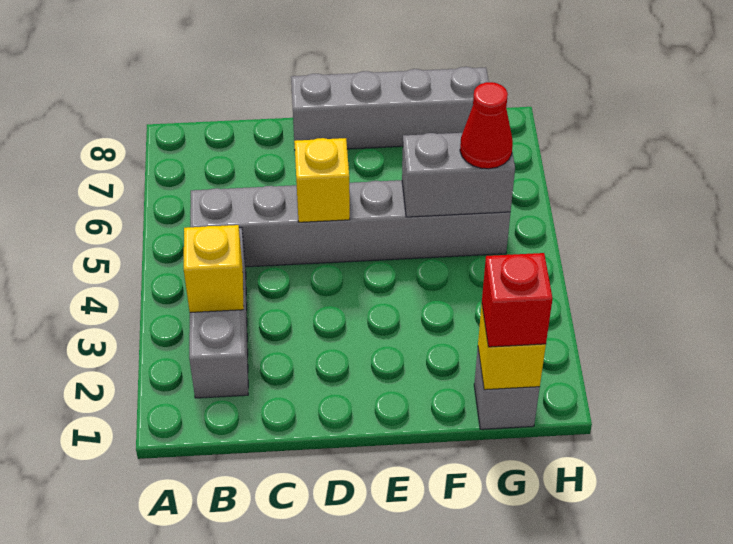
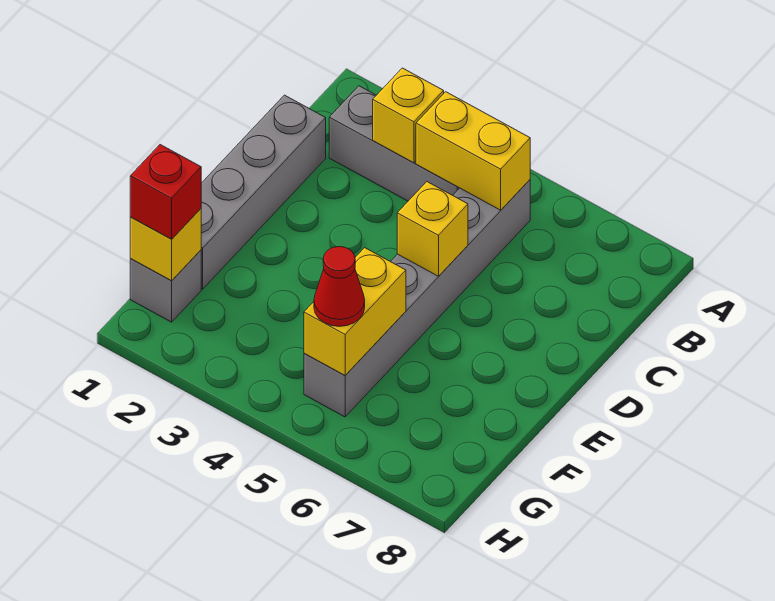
none -> yellow brick B4:B5 level 2
grey brick D8:G8 level 1 -> grey brick C1:F1 level 1
grey brick F5:G5 level 2 -> yellow brick F5:G5 level 2

